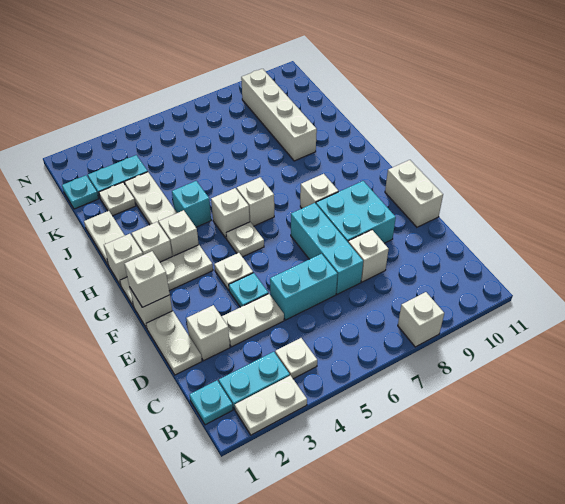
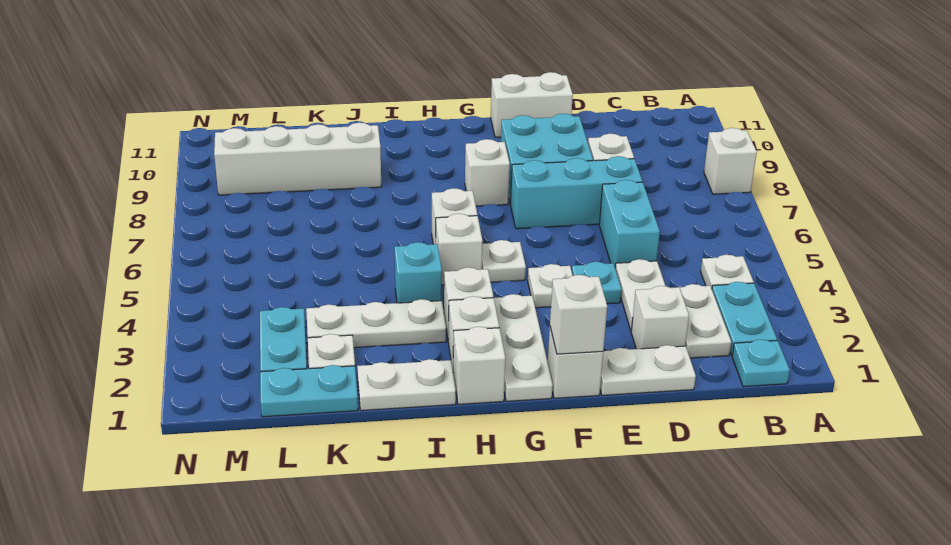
white plate A2:A3 level 1 -> white plate C2:C3 level 1
cyan plate L1 level 1 -> cyan plate K1:L1 level 1

